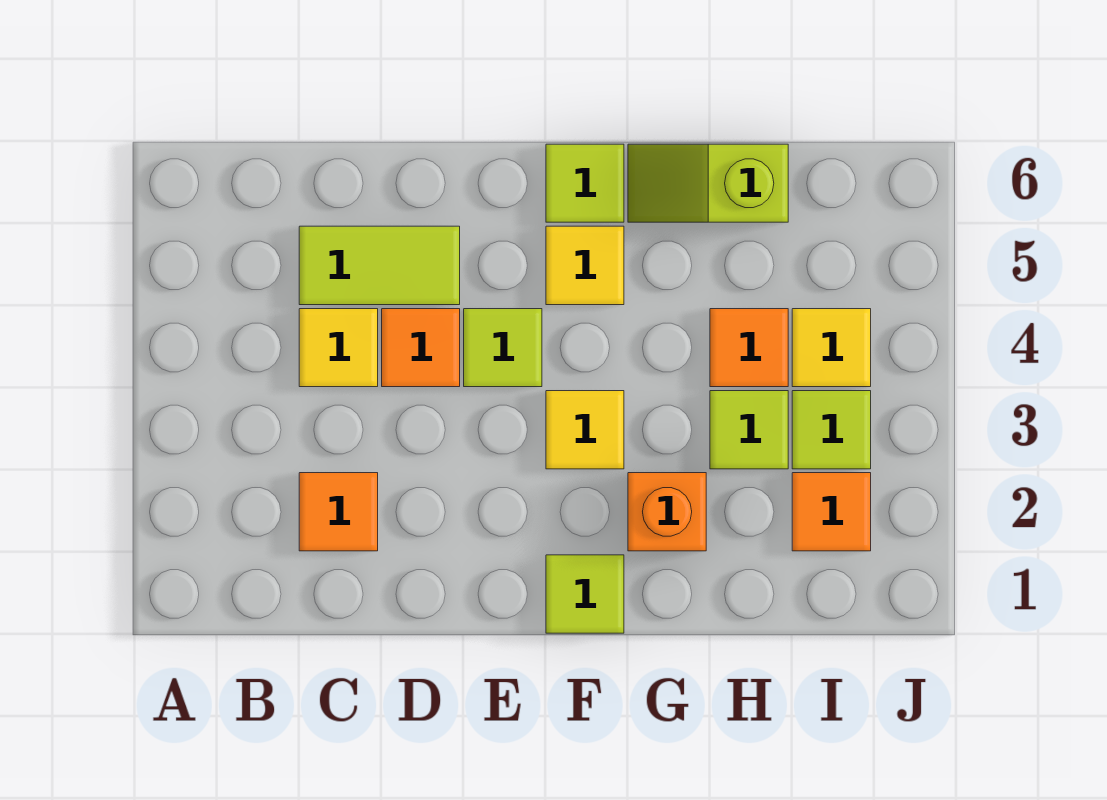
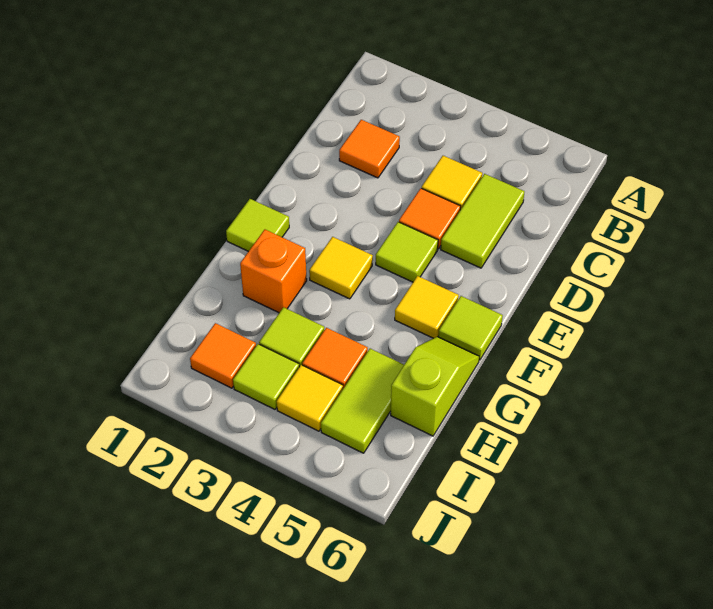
none -> lime tile H5:I5 level 1

